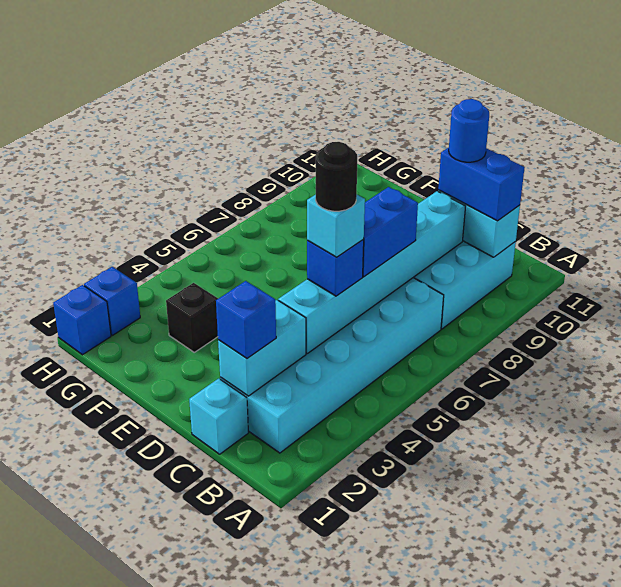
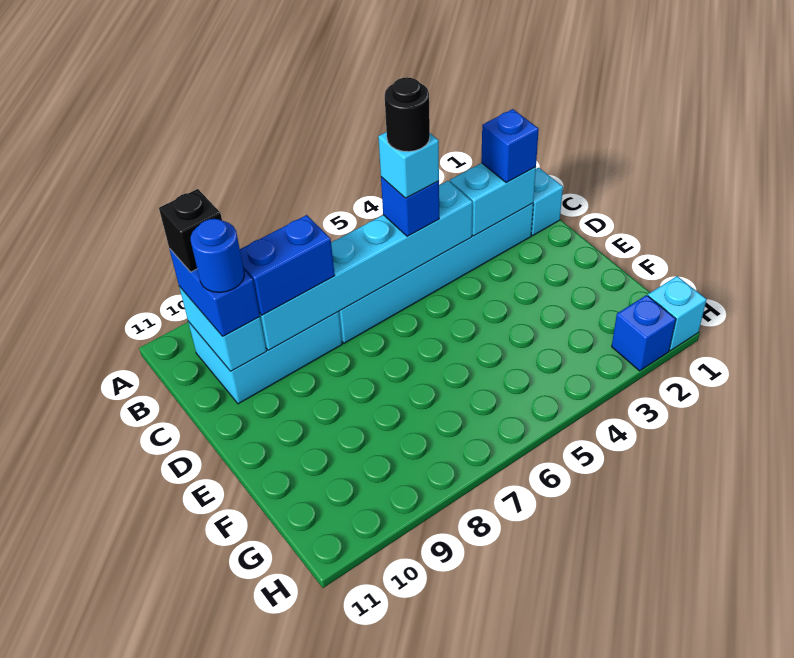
blue brick C6:C7 level 3 -> blue brick C8:C9 level 3
black brick F3 level 1 -> black brick B10 level 4
blue brick H1 level 1 -> cyan brick H1 level 1

